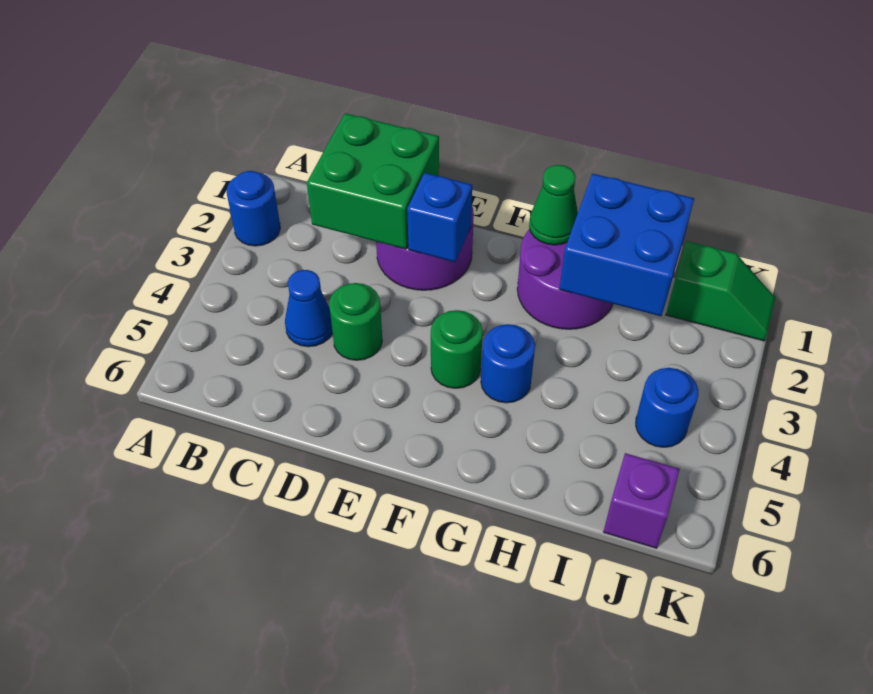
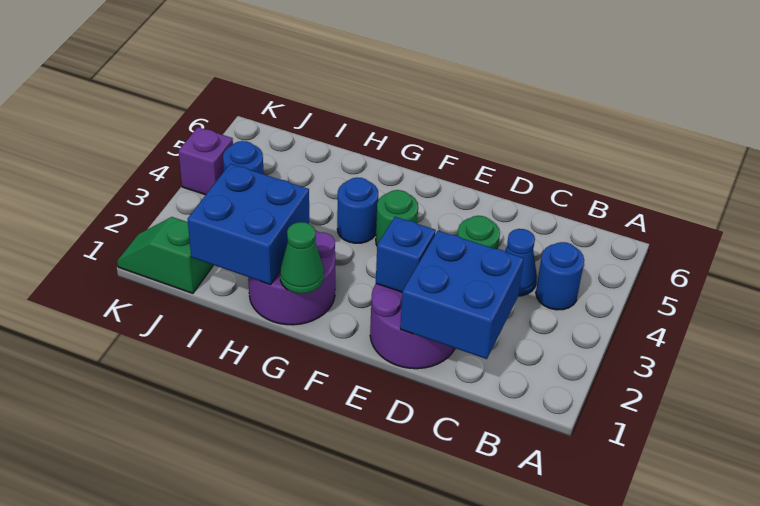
blue round brick A2 level 1 -> blue round brick B4 level 1
green brick C1:D2 level 2 -> blue brick C1:D2 level 2
purple brick J6 level 1 -> purple brick K4 level 1

